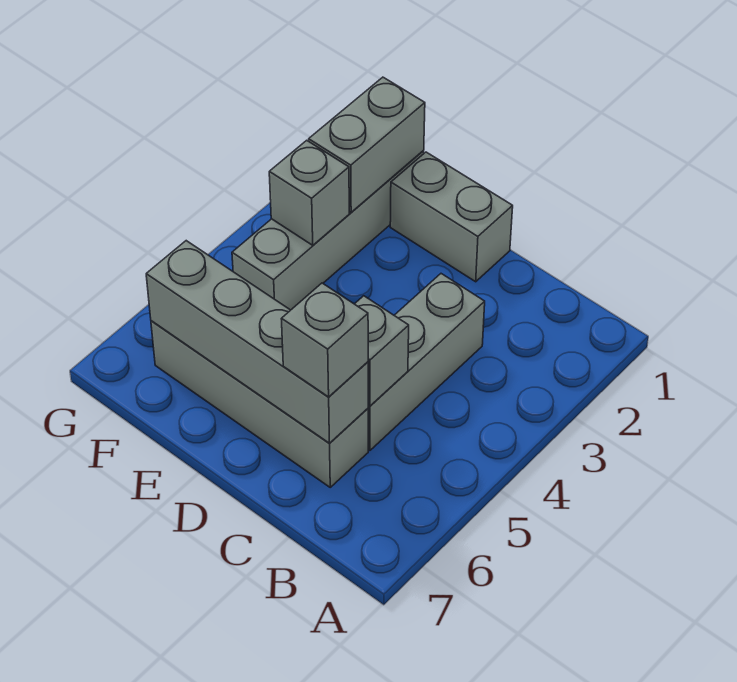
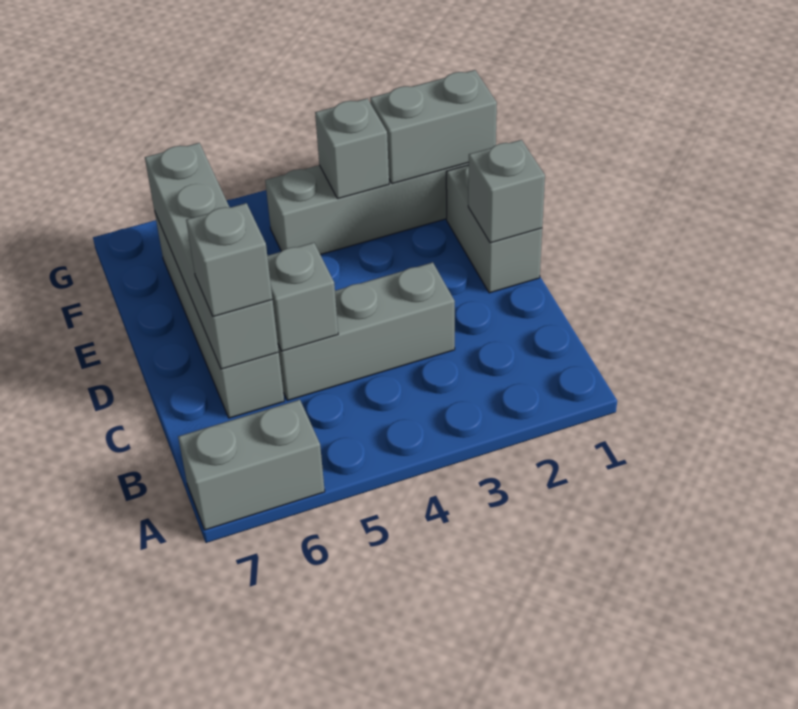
none -> grey brick A6:A7 level 1
none -> grey brick D1 level 2

